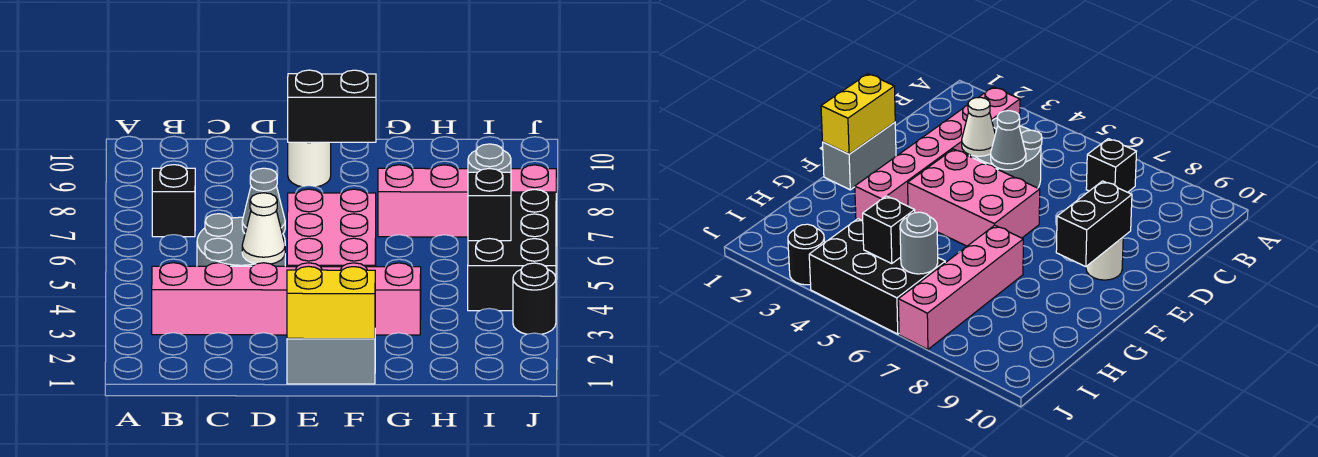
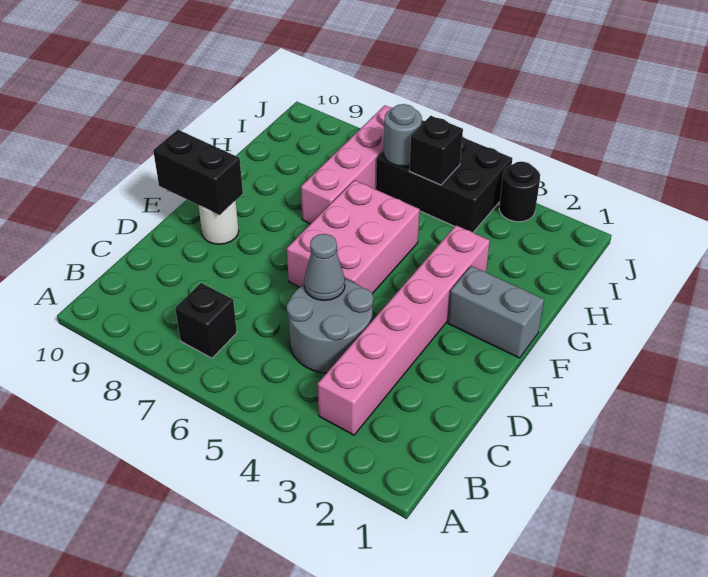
white cone D4 level 2 -> none
grey brick E1:F1 level 1 -> grey brick F1:F2 level 1
yellow brick E1:F1 level 2 -> none
pink brick E4:F6 level 1 -> pink brick E5:G6 level 1
black brick E9:F9 level 2 -> black brick E9:E10 level 2

